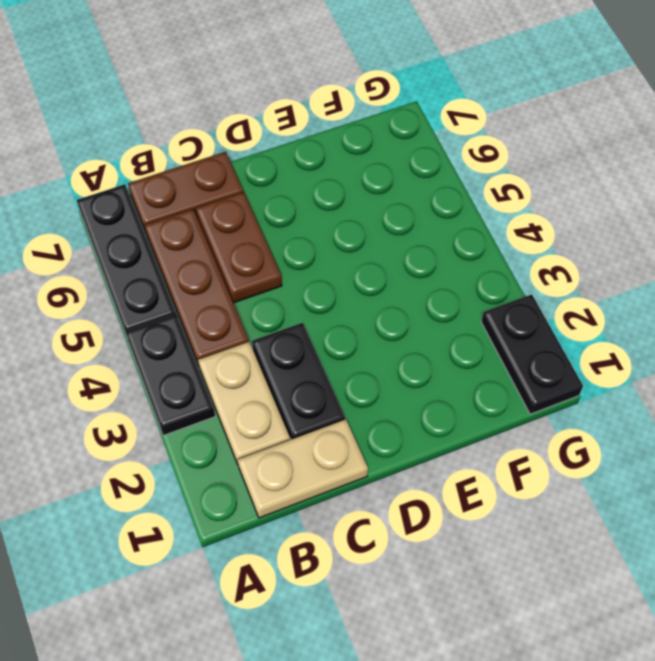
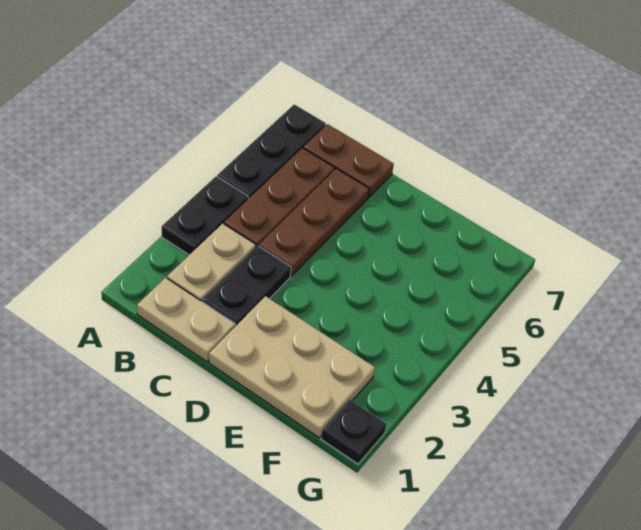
brown plate C5:C6 level 1 -> brown plate C4:C6 level 1
none -> tan plate D1:F2 level 1
black plate G1:G2 level 1 -> black plate G1 level 1

